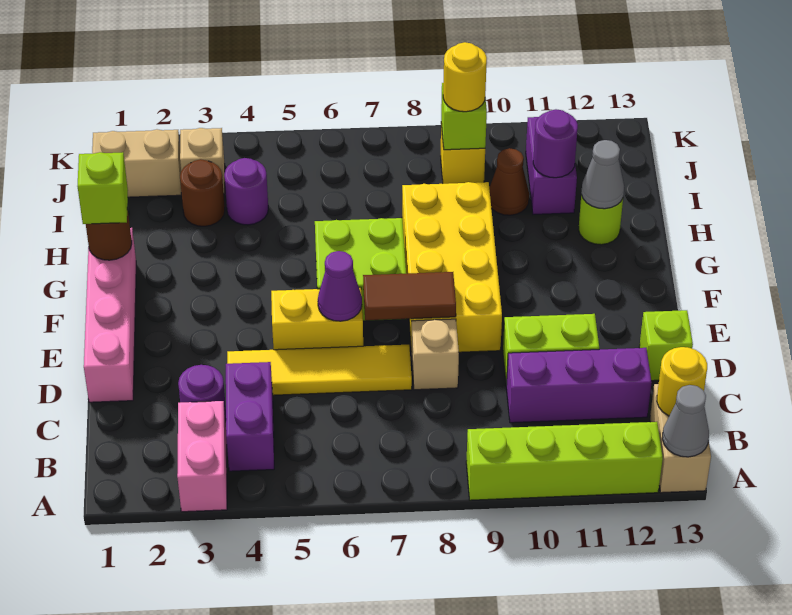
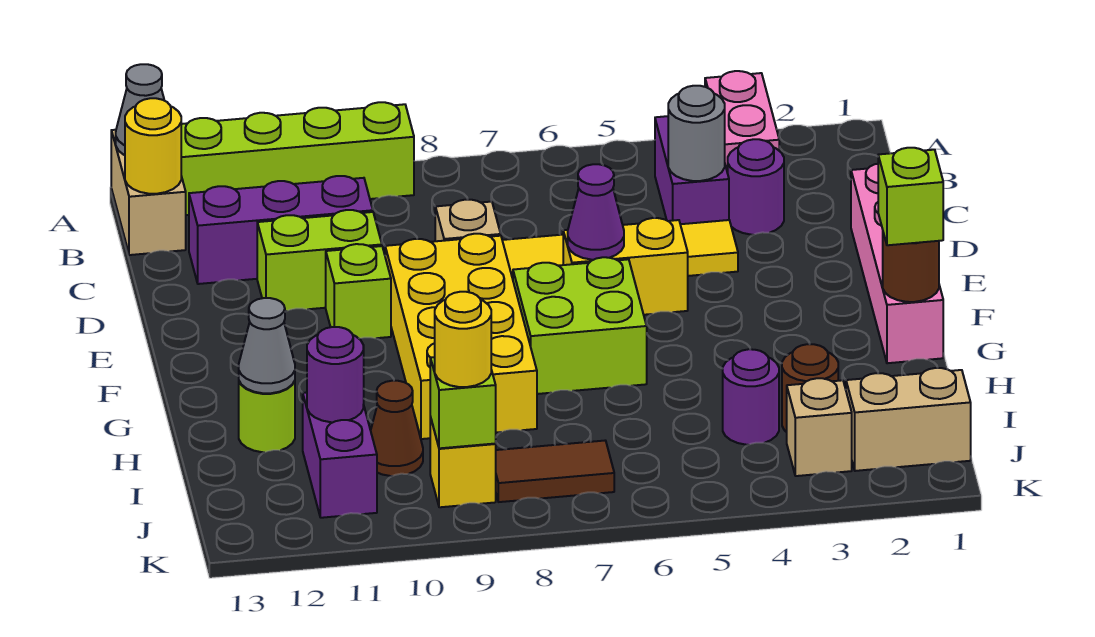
none -> grey round brick C4 level 2
lime brick D13 level 1 -> lime brick E10 level 1
brown tile E7:E8 level 2 -> brown tile J7:J8 level 1

